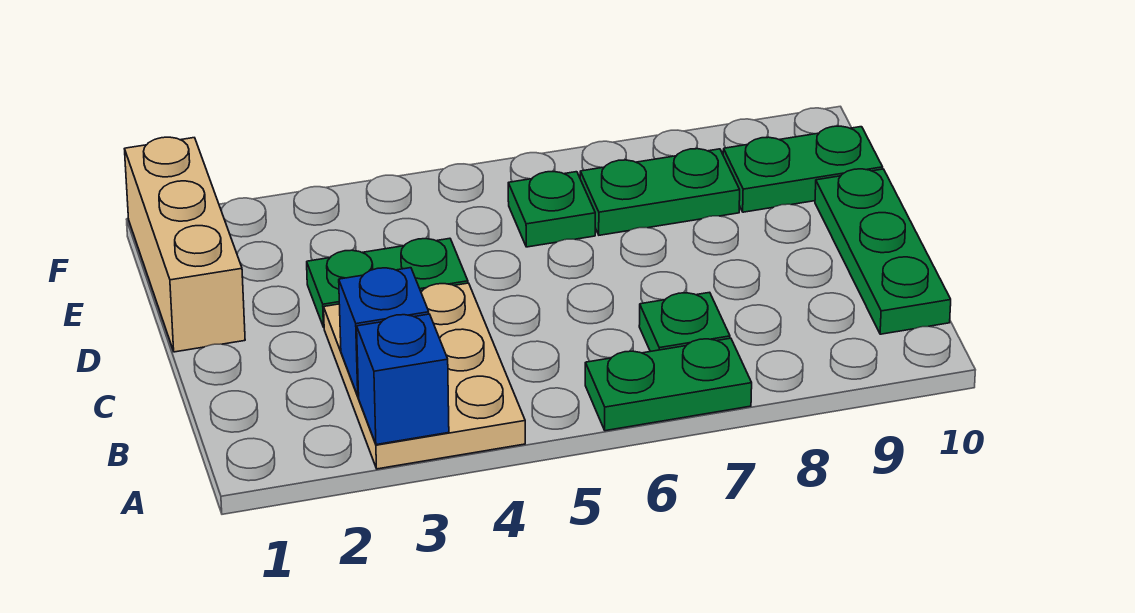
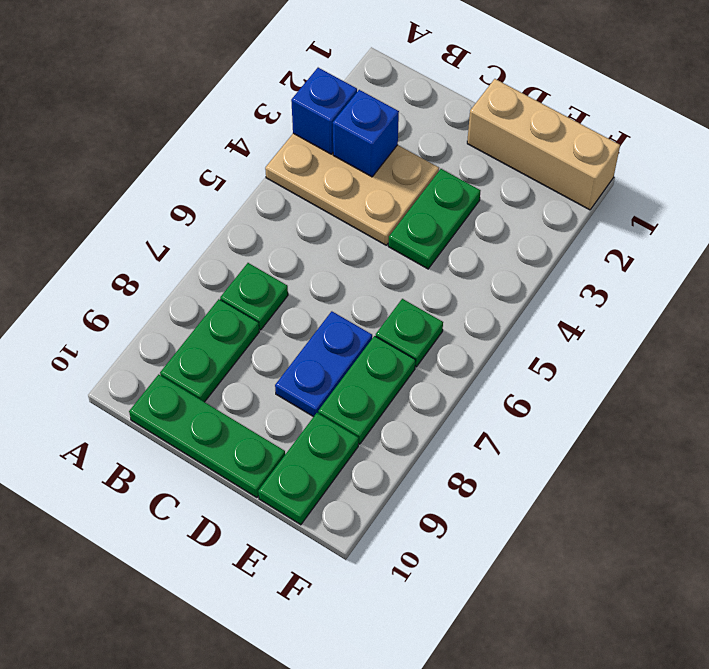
green plate A6:A7 level 1 -> green plate B8:B9 level 1
none -> blue plate D7:D8 level 1

